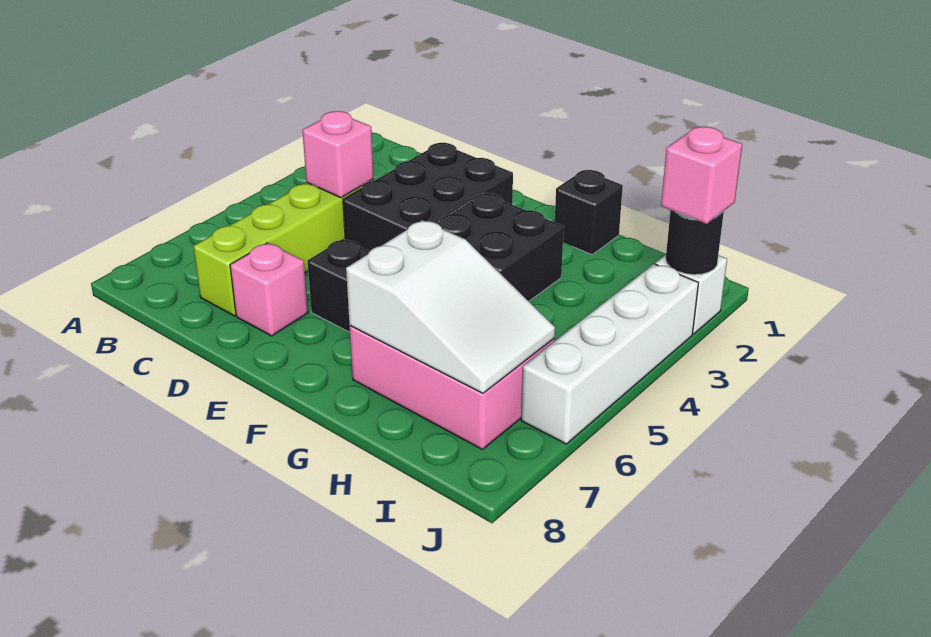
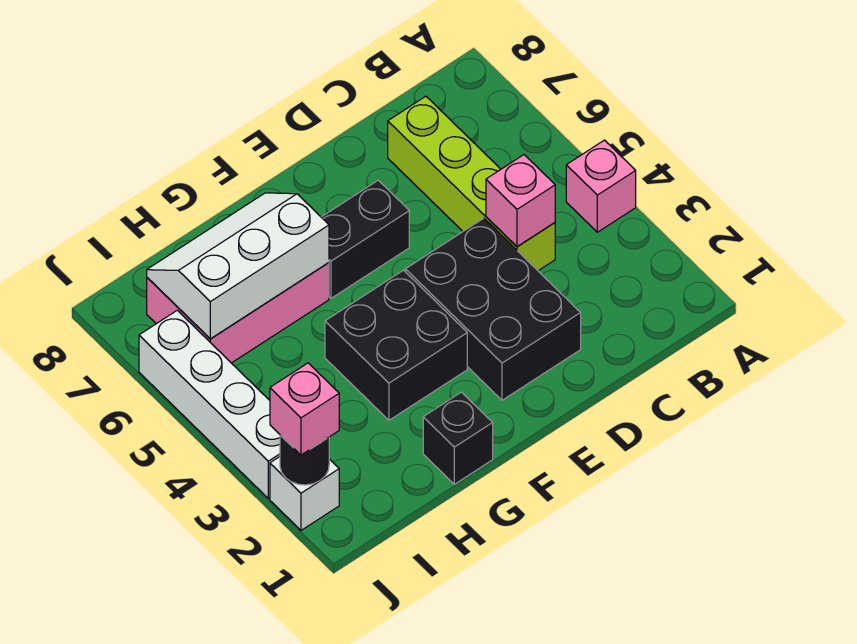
pink brick D7 level 1 -> pink brick A4 level 1
white slope G6:I7 level 2 top G -> white slope G6:I7 level 2 top 6

